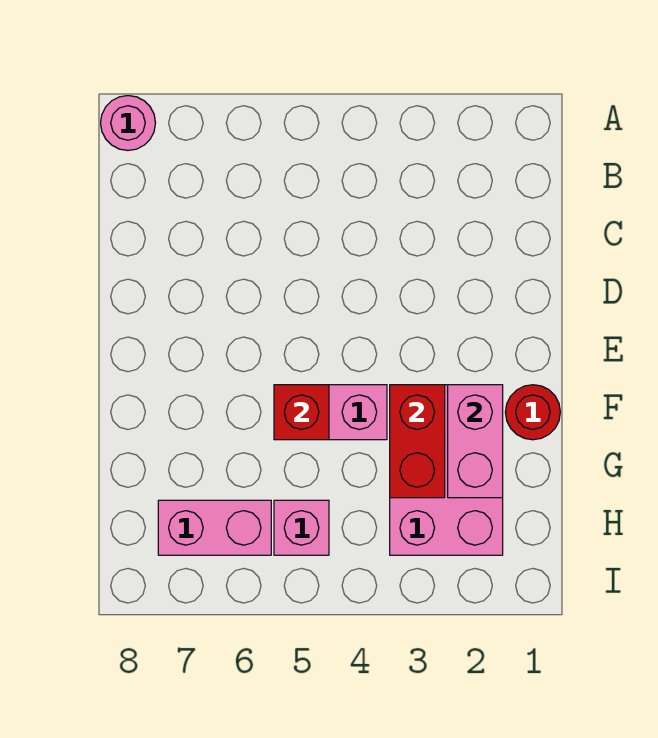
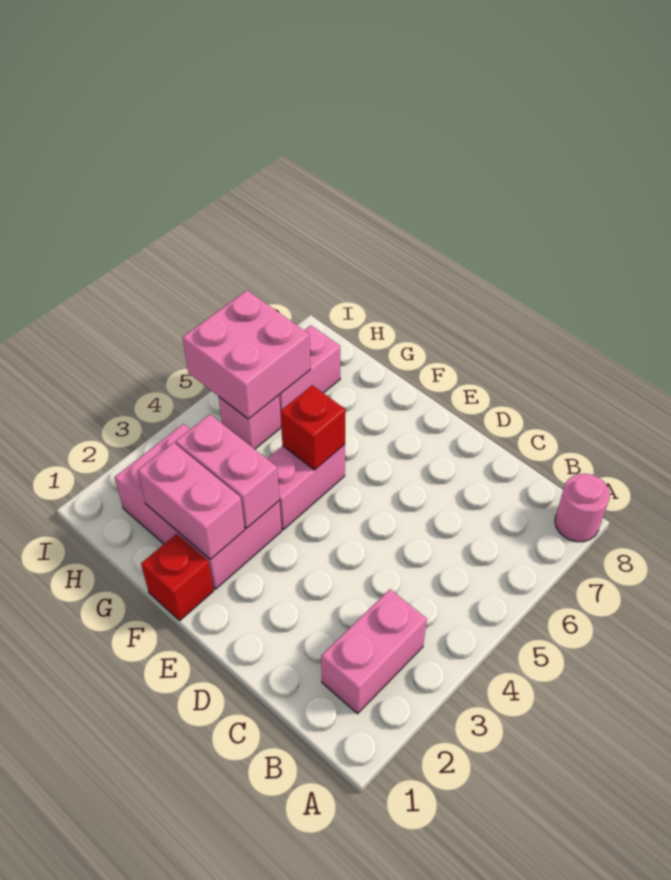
none -> pink brick B2:B3 level 1
red round brick F1 level 1 -> red brick F1 level 1
red brick F3:G3 level 2 -> pink brick F3:G3 level 2
none -> pink brick H5:I6 level 2

